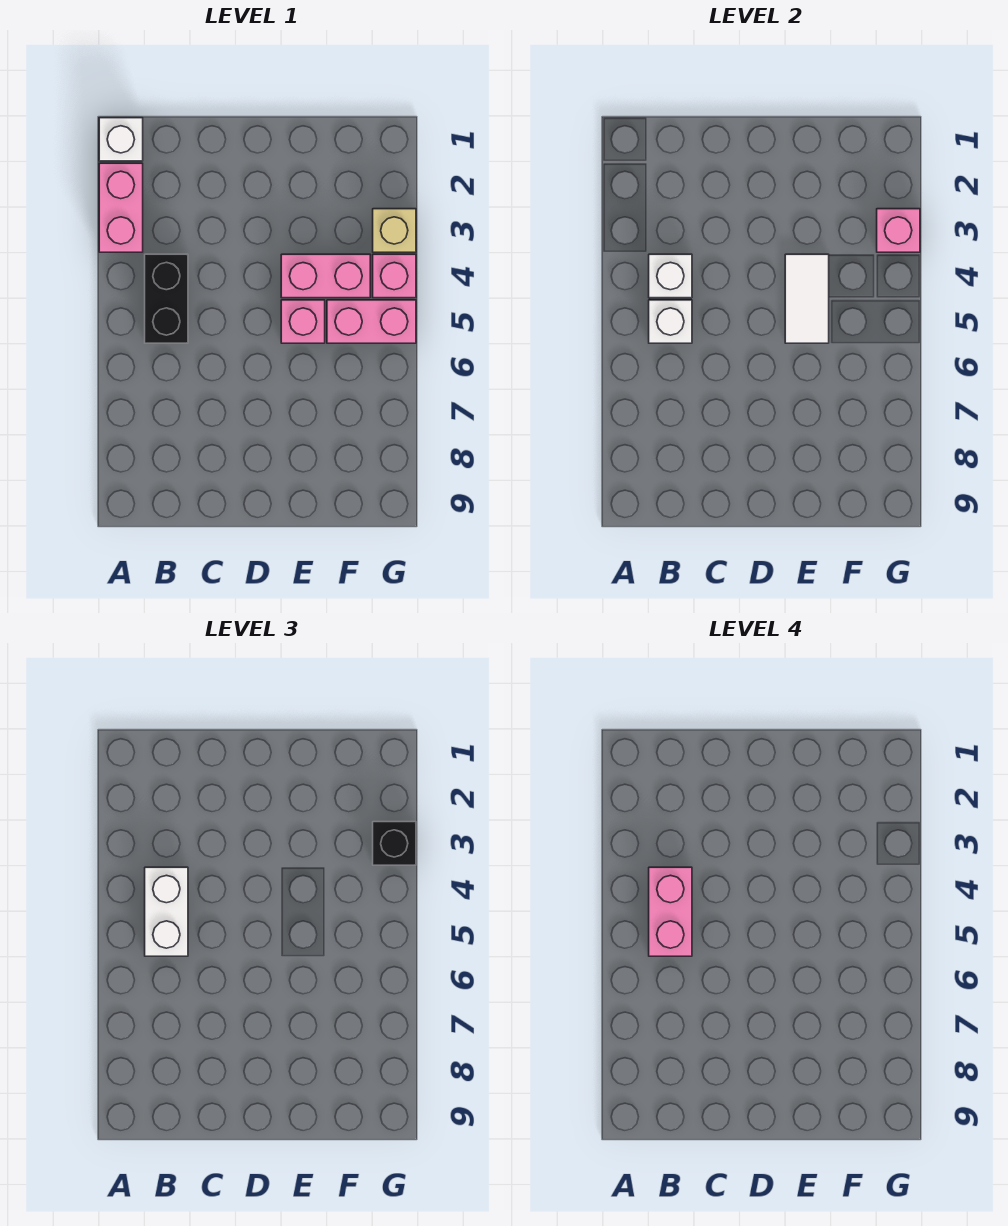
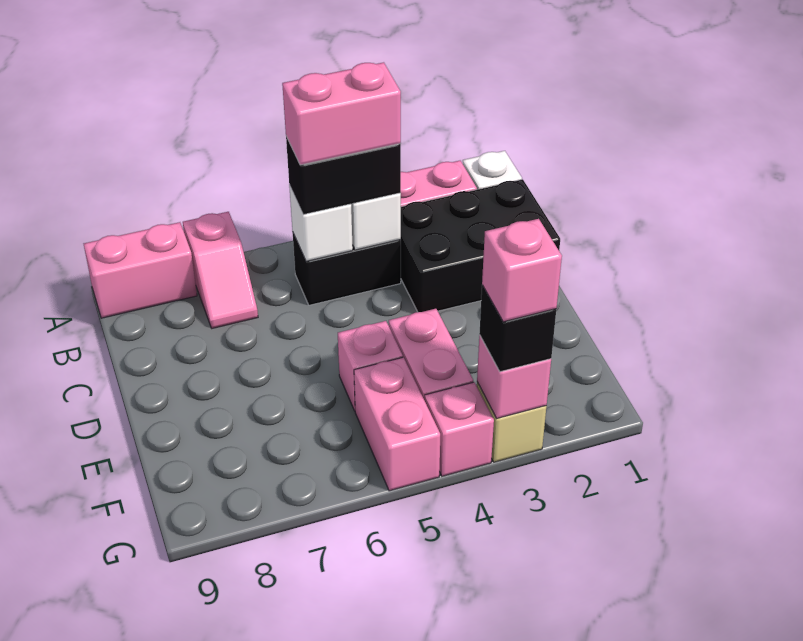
none -> pink slope A7:B7 level 1 top A
none -> pink brick A8:A9 level 1
none -> black brick B1:C3 level 1
white brick B4:B5 level 3 -> black brick B4:B5 level 3
white tile E4:E5 level 2 -> none
none -> pink brick G3 level 4

